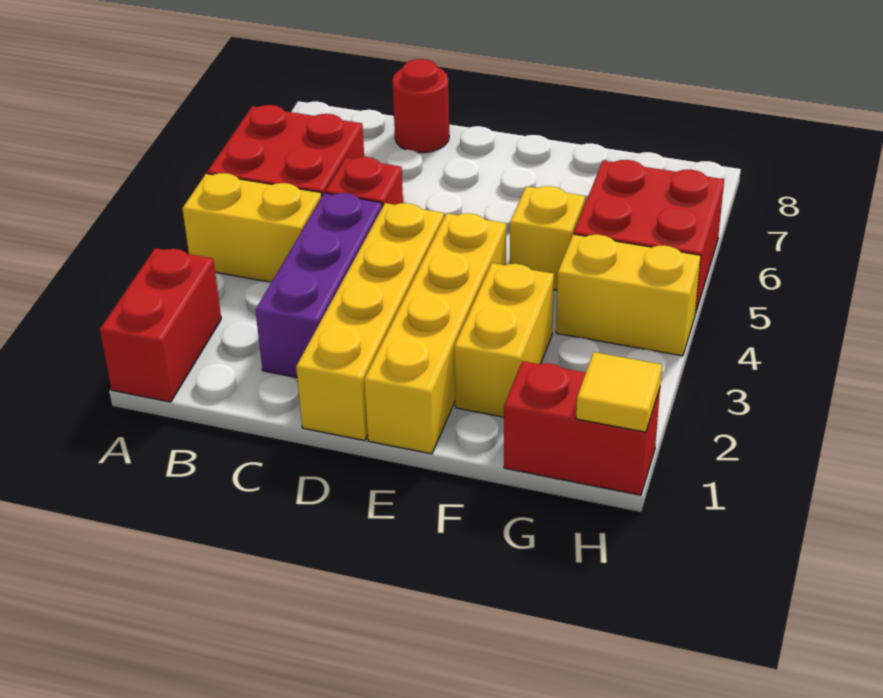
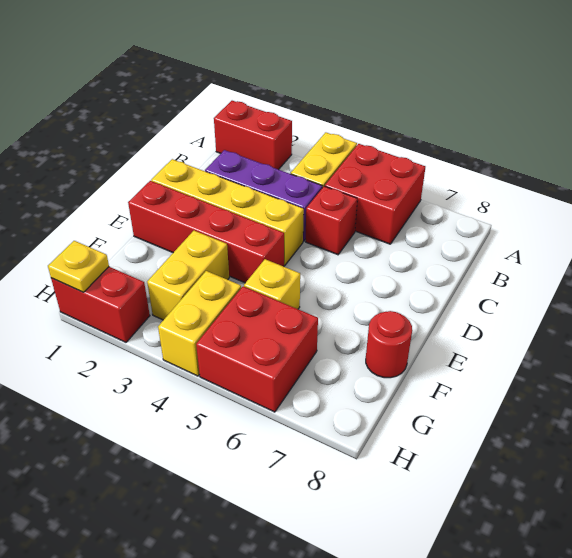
red round brick C8 level 1 -> red round brick F8 level 1
yellow brick E1:E4 level 1 -> red brick E1:E4 level 1
yellow brick F2:F3 level 1 -> yellow brick F3:G3 level 1
red brick G1:H1 level 1 -> red brick H1:H2 level 1
yellow tile H1 level 2 -> yellow plate H1 level 2

